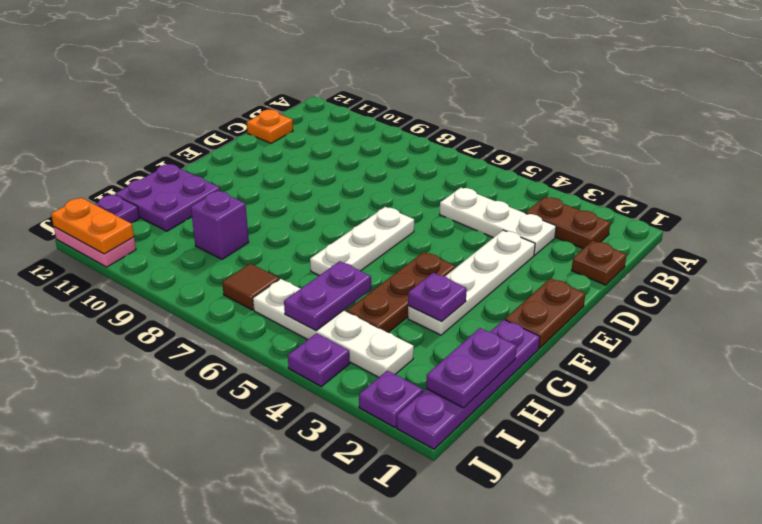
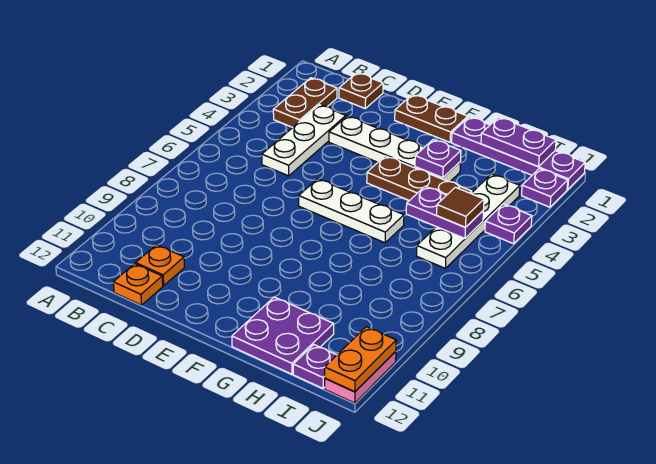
none -> orange plate C11 level 1
purple brick H9 level 1 -> none
brown tile I7 level 1 -> brown tile I5 level 3

